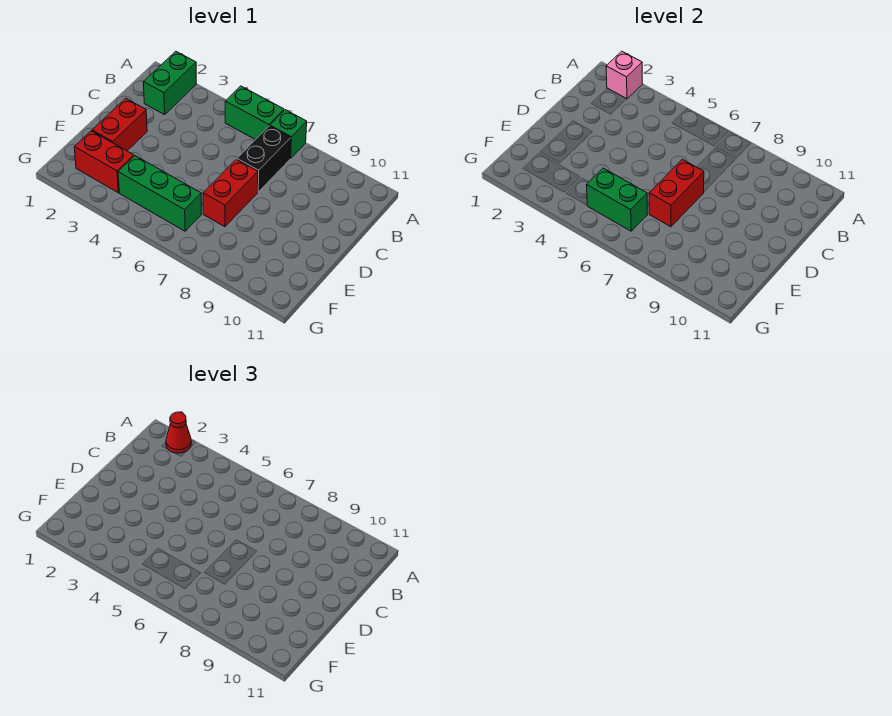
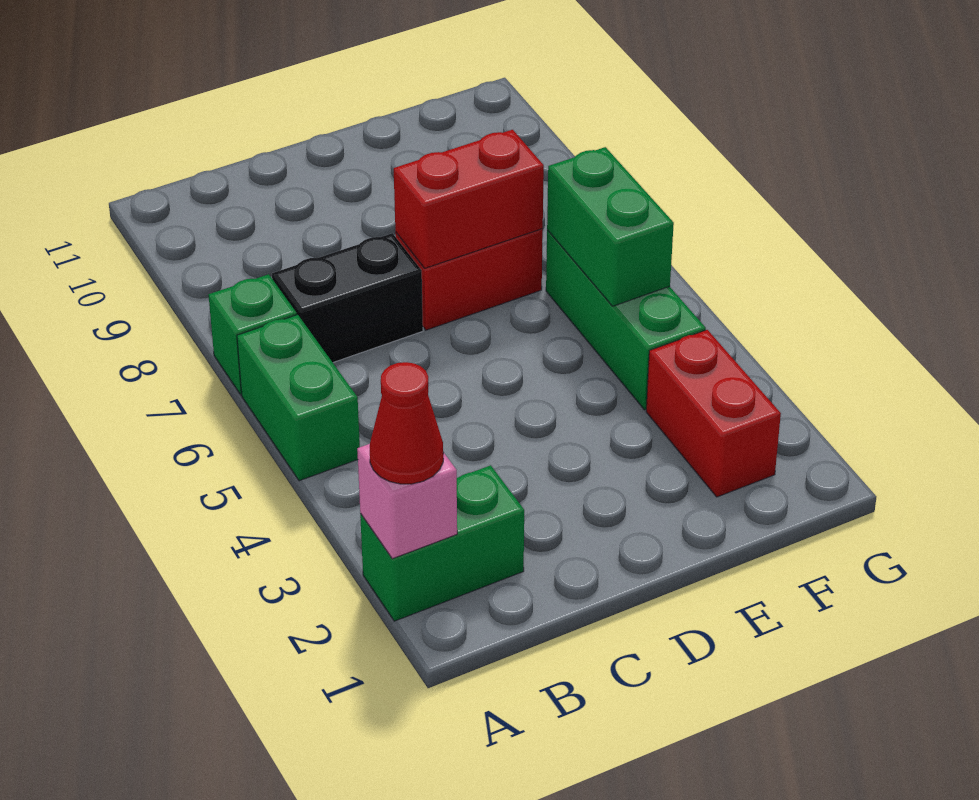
red brick D2:E2 level 1 -> none

